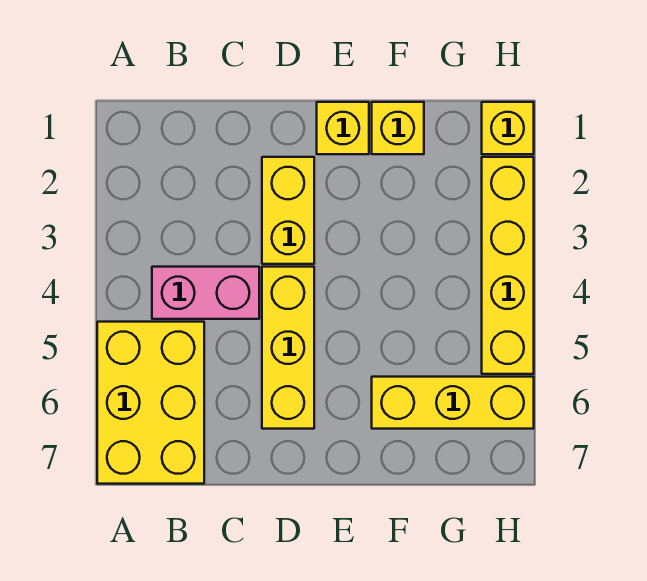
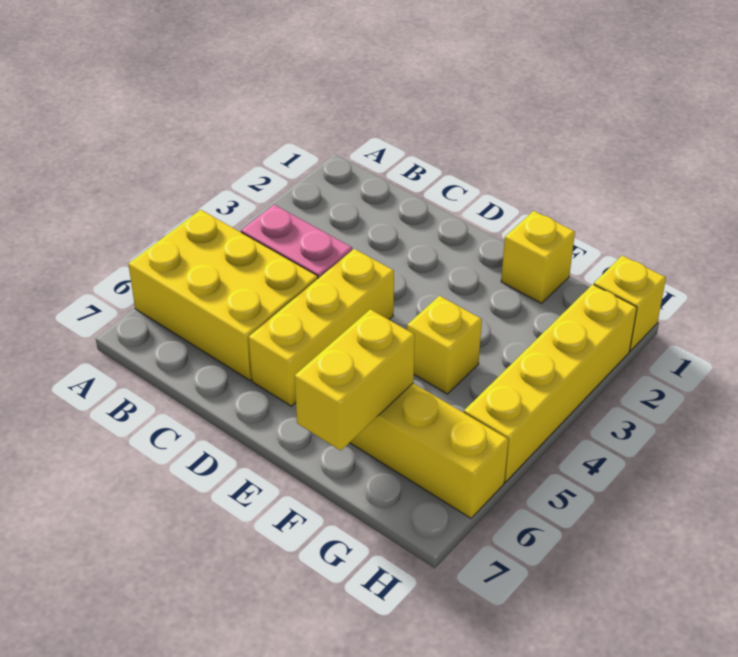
yellow brick A5:B7 level 1 -> yellow brick A5:C6 level 1
yellow brick D2:D3 level 1 -> yellow brick F6:F7 level 2
yellow brick E1 level 1 -> yellow brick F4 level 1

